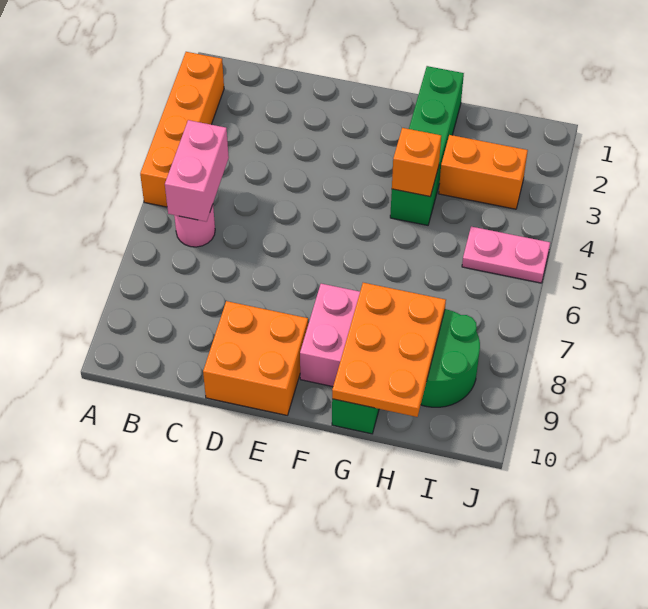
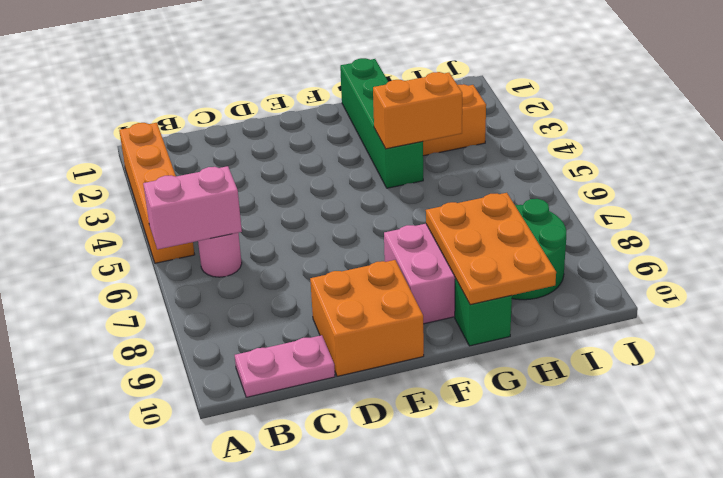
pink brick B5:B6 level 2 -> pink brick A6:B6 level 2
orange brick G4 level 2 -> orange brick G4:H4 level 2
pink plate I5:J5 level 1 -> pink plate B10:C10 level 1

